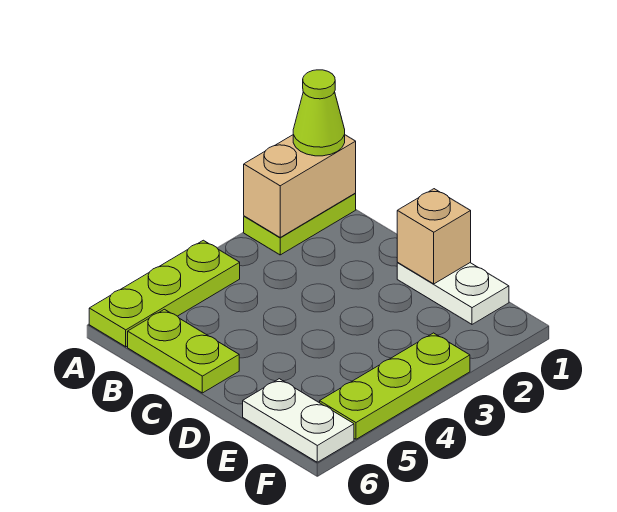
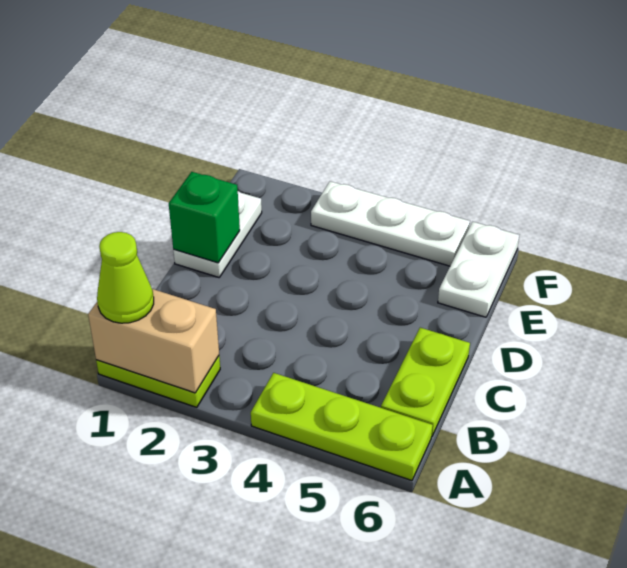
tan brick D1 level 2 -> green brick D1 level 2
lime plate F3:F5 level 1 -> white plate F3:F5 level 1

